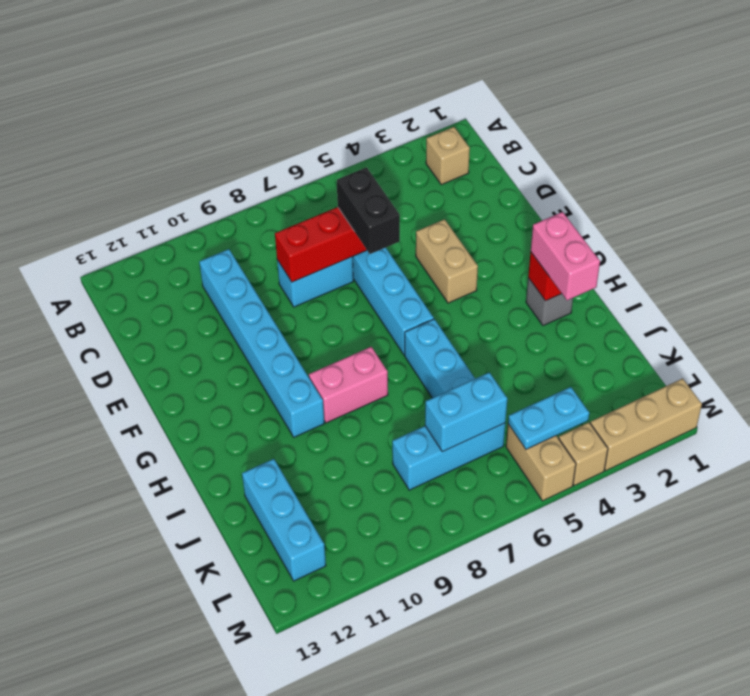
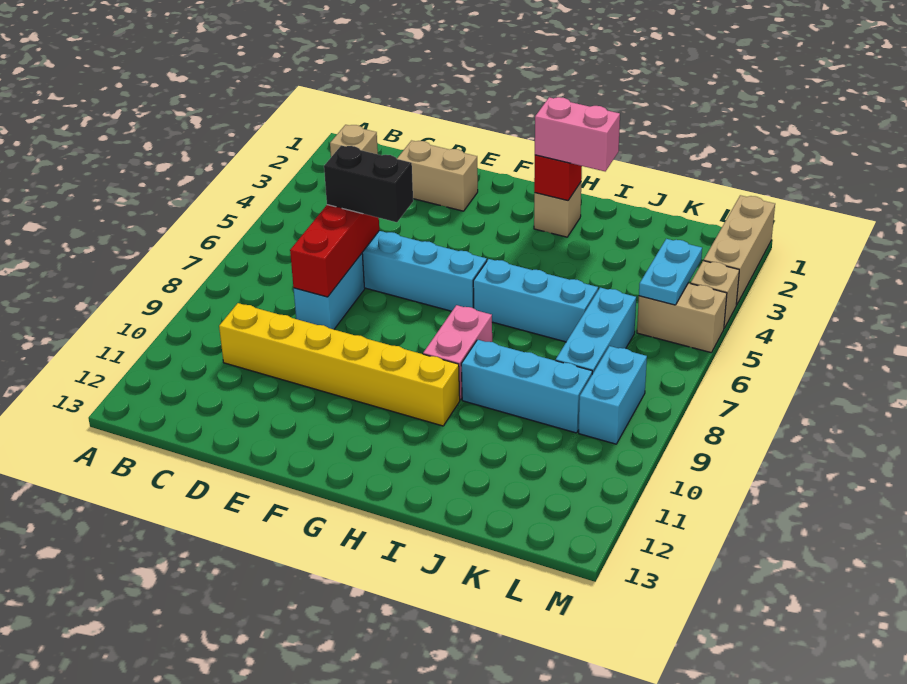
cyan brick C10:H10 level 1 -> yellow brick C10:H10 level 1
tan brick E4:F4 level 1 -> tan brick D2:E2 level 1
grey brick H2 level 1 -> tan brick H2 level 1
cyan brick J12:L12 level 1 -> cyan brick I9:K9 level 1
cyan brick K6:K7 level 2 -> cyan brick L8:L9 level 1

